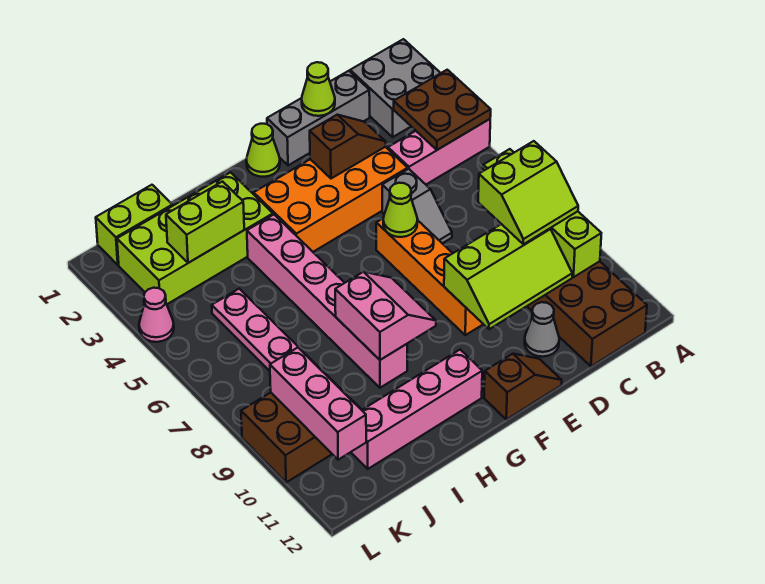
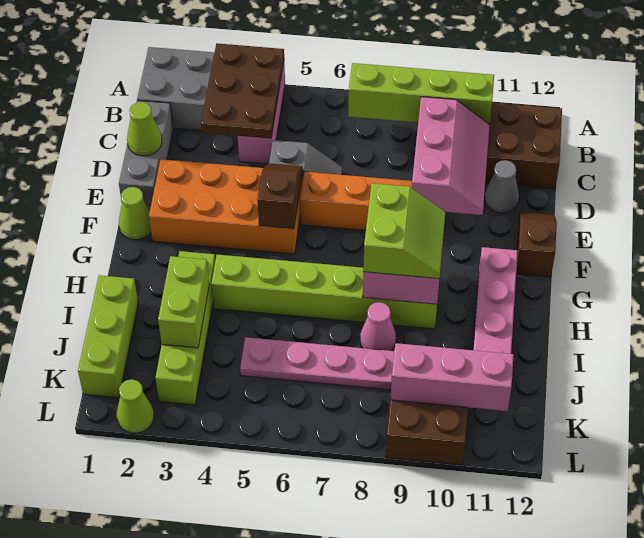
brown plate A3:B4 level 2 -> brown plate A3:C4 level 2
lime slope B8:C9 level 3 top 8 -> lime slope G8:H9 level 3 top 8
lime slope C9:E10 level 2 top 9 -> pink slope C9:E10 level 2 top 9
orange brick D3:G4 level 1 -> orange brick E2:F5 level 1
brown slope D3:E3 level 2 top E -> brown slope E5:F5 level 2 top F
lime cone E6 level 2 -> lime cone L2 level 1
lime brick H2:K3 level 1 -> lime brick H3:K3 level 1
pink brick H4:H9 level 1 -> lime brick H4:H9 level 1
lime brick J1:K1 level 1 -> lime brick I1:K1 level 1
pink cone L4 level 1 -> pink cone I8 level 1

